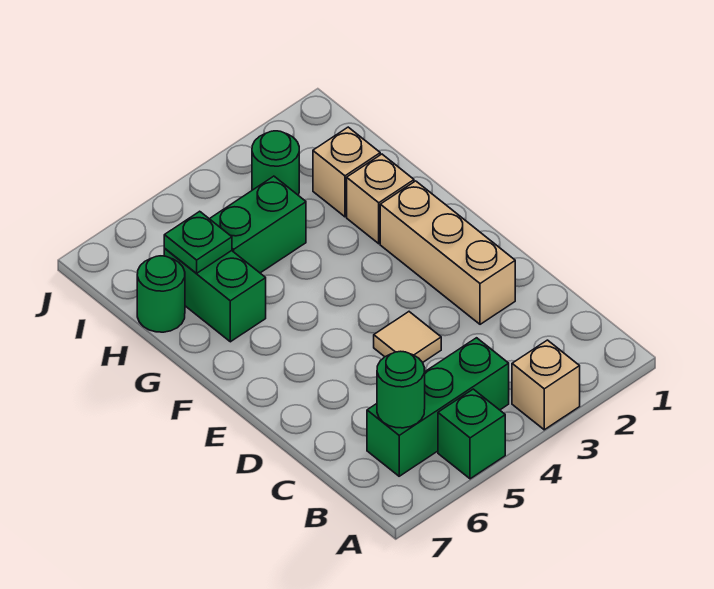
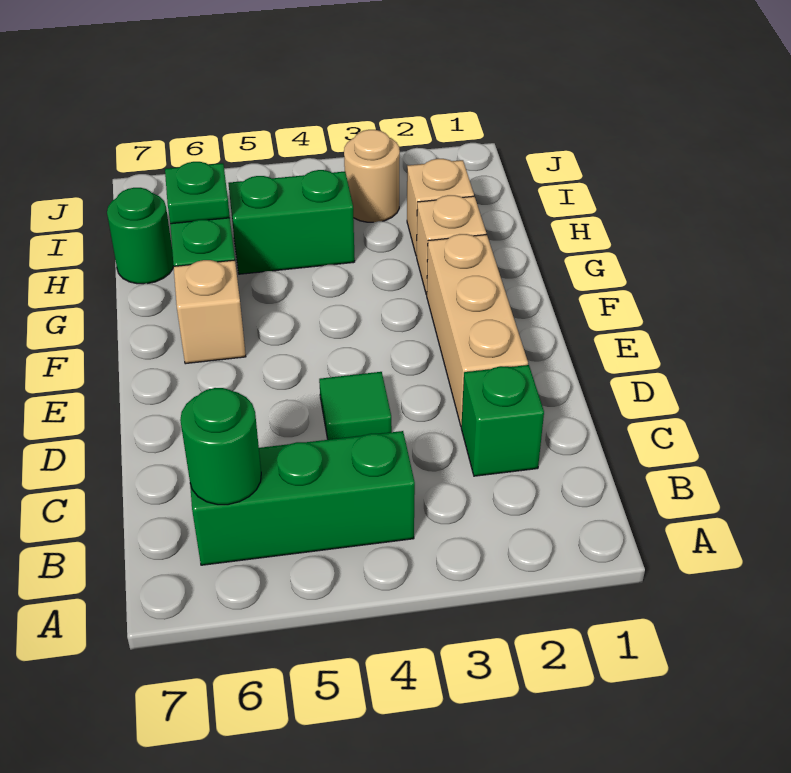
tan brick A3 level 1 -> tan brick F6 level 1
green brick A5 level 1 -> green brick C2 level 1
tan tile D4 level 1 -> green tile D4 level 1
green round brick I3 level 1 -> tan round brick I3 level 1

